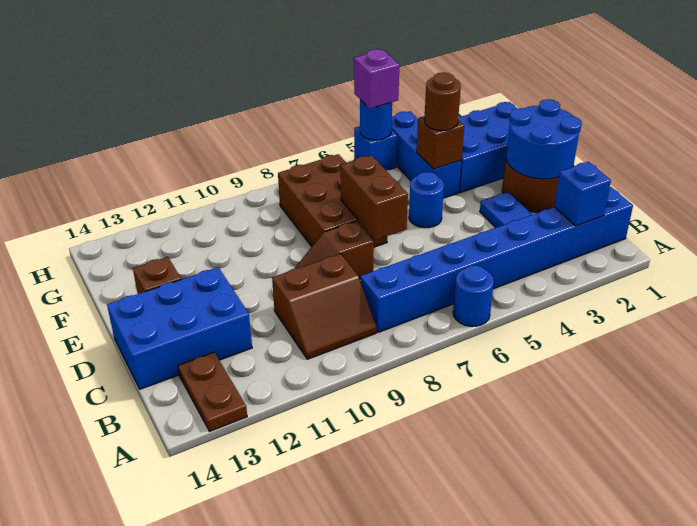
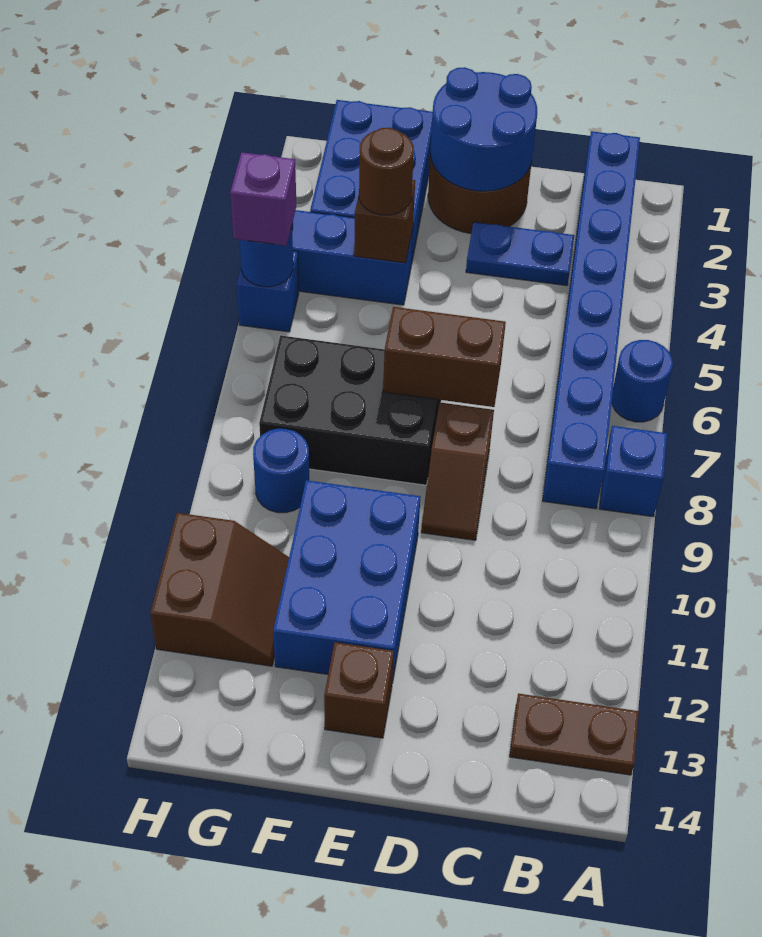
blue brick B2 level 2 -> blue brick A8 level 1
brown slope B9:C10 level 1 top C -> brown slope G11:H12 level 1 top H
blue brick C12:D14 level 1 -> blue brick E10:F12 level 1
blue round brick E5 level 1 -> blue round brick G9 level 1
brown brick E7:G8 level 1 -> black brick E7:G8 level 1

